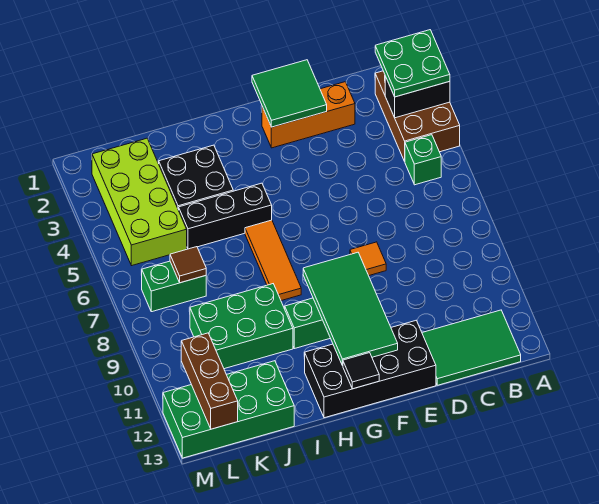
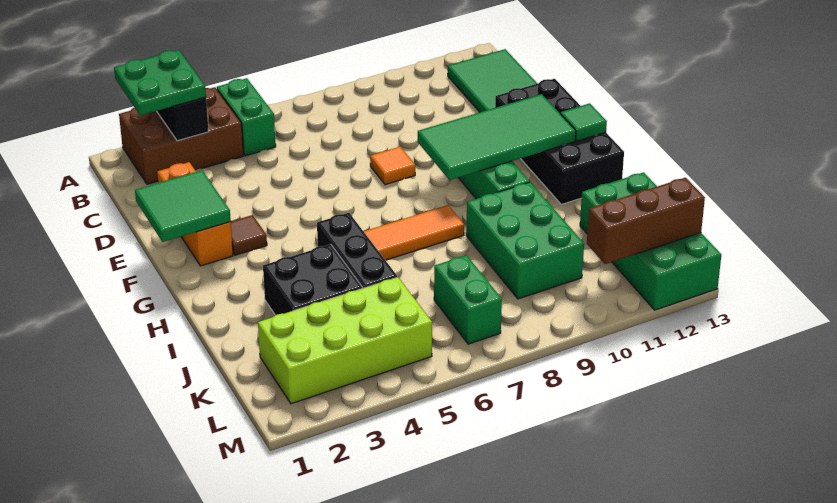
green brick B5 level 1 -> green brick A5:B5 level 1
black tile G13 level 2 -> green tile G13 level 2
brown tile K7 level 2 -> brown tile F3 level 1

